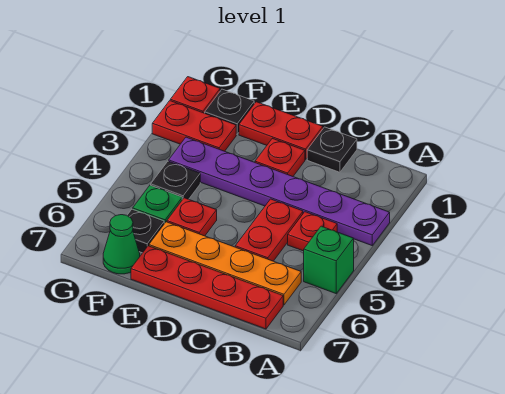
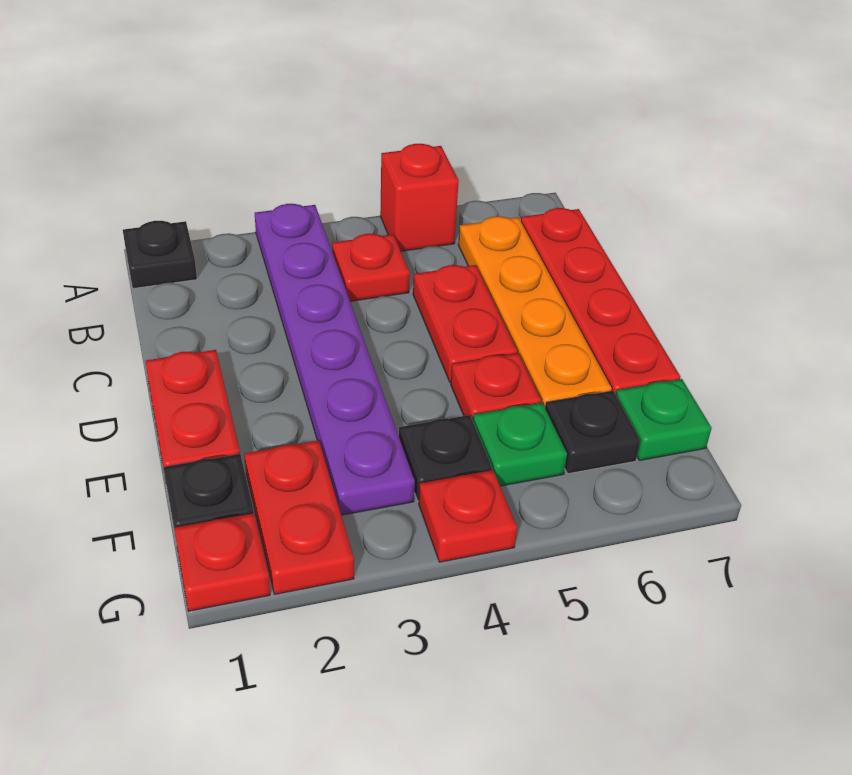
green brick A5 level 1 -> red brick A5 level 1
black plate C1 level 1 -> black plate A1 level 1
red plate C4:C5 level 1 -> red plate C5:D5 level 1
red plate D2 level 1 -> red plate G4 level 1
green cone F7 level 1 -> green plate F7 level 1

